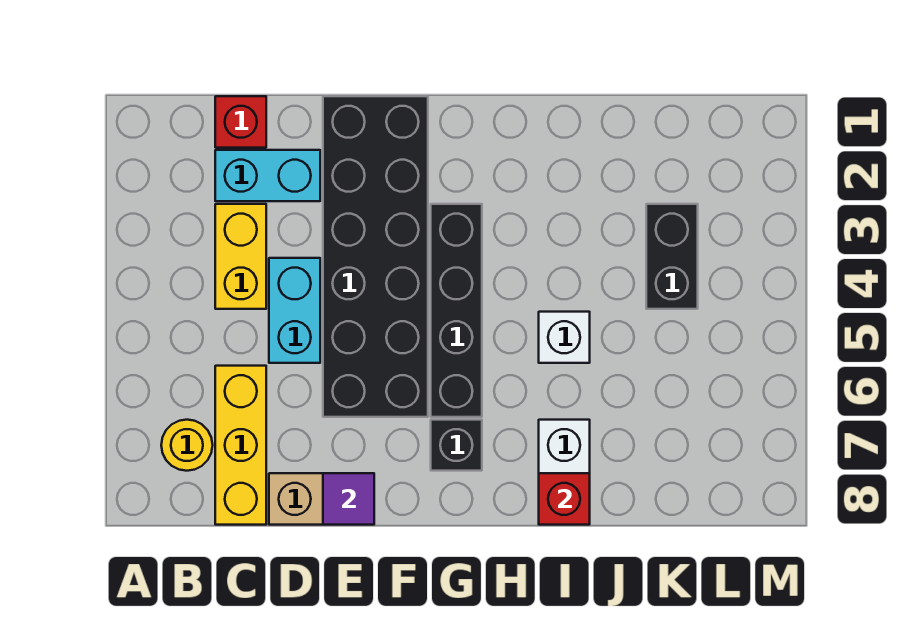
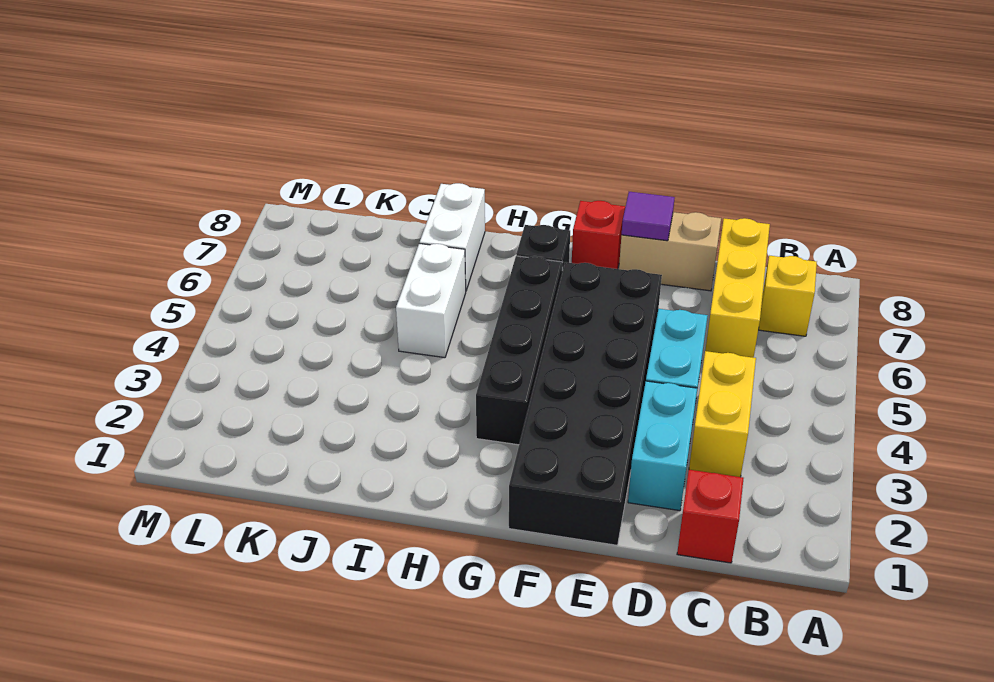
yellow round brick B7 level 1 -> yellow brick B7 level 1
cyan brick C2:D2 level 1 -> cyan brick D2:D3 level 1
white brick I5 level 1 -> white brick I5:I6 level 1
red brick I8 level 2 -> red brick F8 level 1
black brick K3:K4 level 1 -> none

